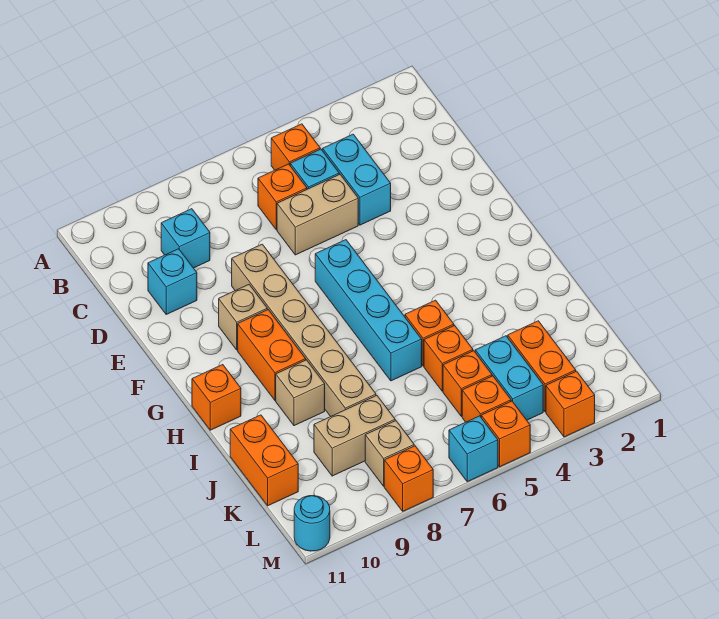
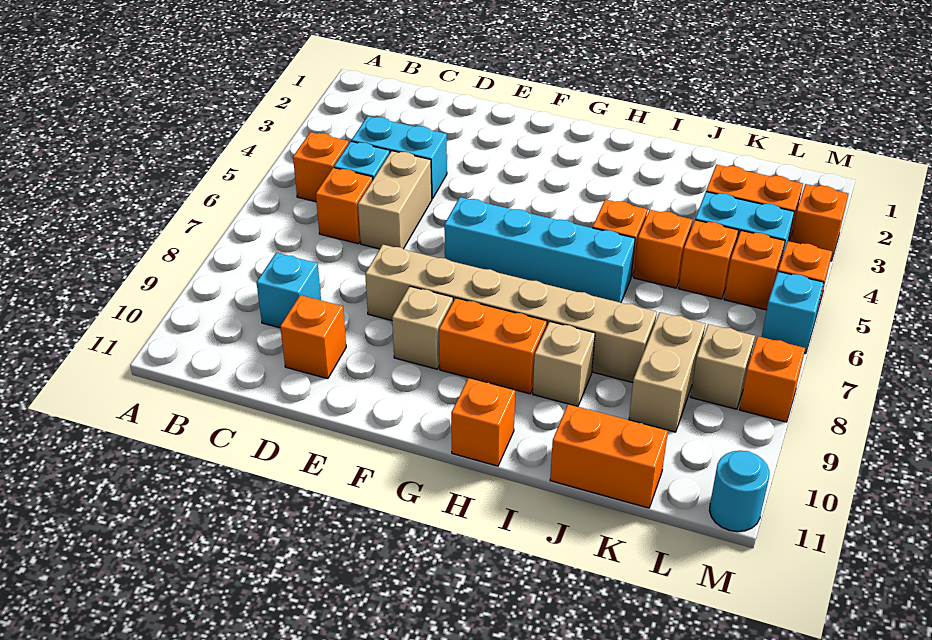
cyan brick D10 level 1 -> orange brick D10 level 1

